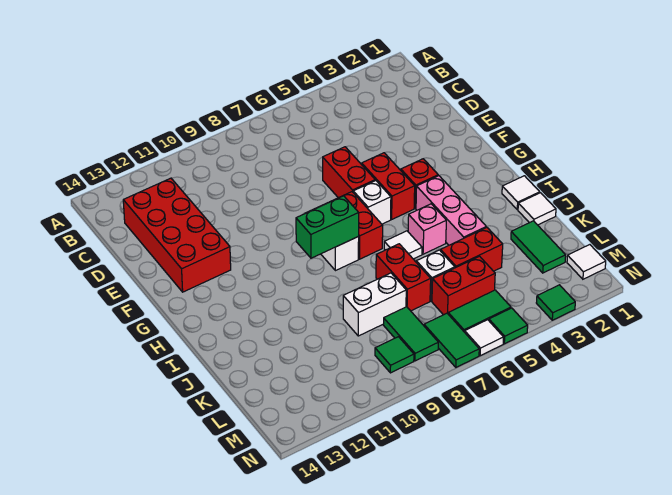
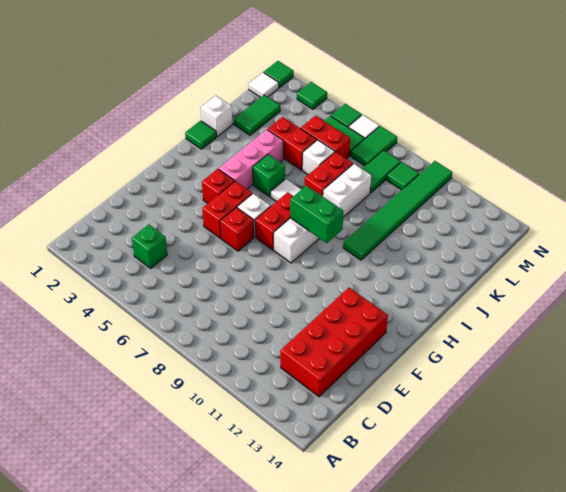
none -> green brick C4 level 1
red brick E6:F6 level 1 -> red brick F6 level 1
white tile I1 level 1 -> green tile I1 level 1
pink brick I5 level 1 -> green brick I5 level 1
none -> green tile I10:N10 level 1
white tile J1 level 1 -> white brick J1 level 1
white brick K8:K9 level 1 -> white brick J8:K8 level 1
none -> green tile N1 level 1

